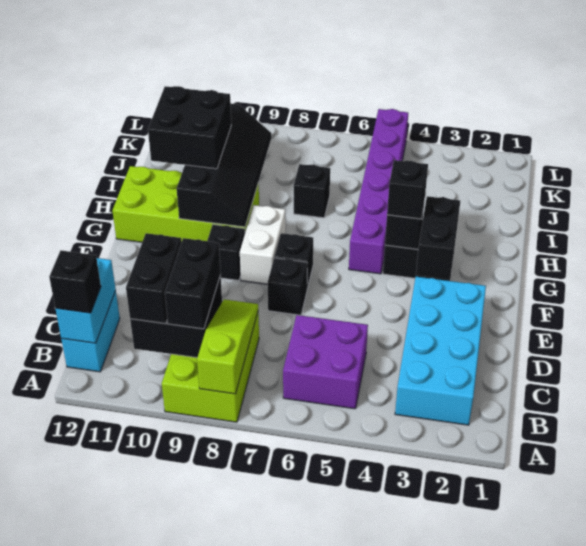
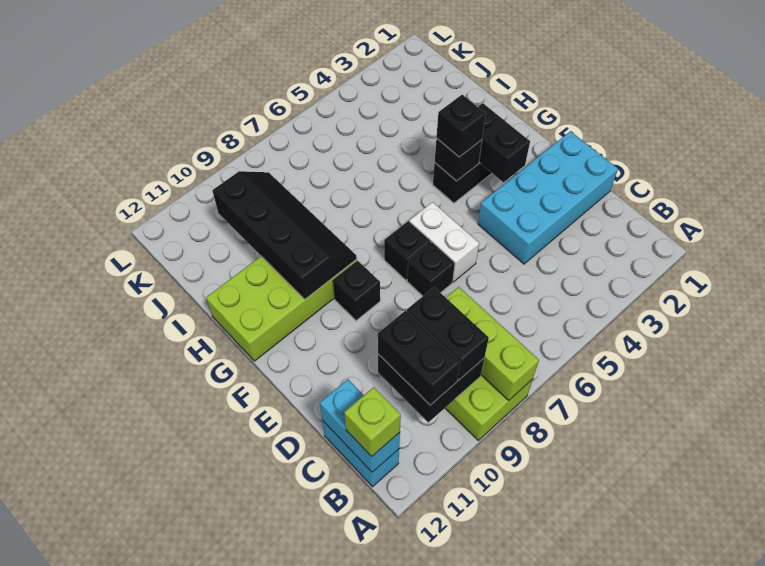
lime slope A8:C8 level 2 top A -> lime brick A8:C8 level 2
cyan brick B2:E3 level 1 -> cyan brick D1:E4 level 1
purple brick B5:C6 level 1 -> none
black brick B12 level 3 -> lime brick B12 level 3
white brick F8:G8 level 1 -> white brick E6:F6 level 1
purple brick G5:L5 level 1 -> none
black brick H10:I11 level 3 -> none
black brick I7 level 1 -> none

